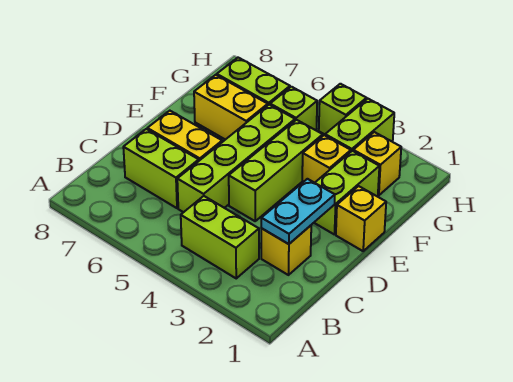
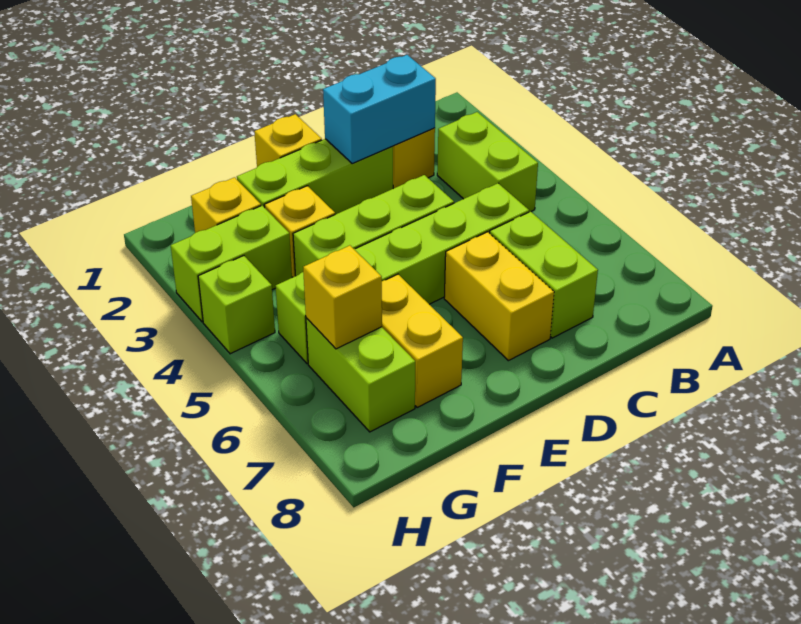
cyan plate C2:D2 level 2 -> cyan brick C2:D2 level 2
lime brick E2:F2 level 1 -> lime brick D2:F2 level 1
none -> yellow brick G6 level 2

